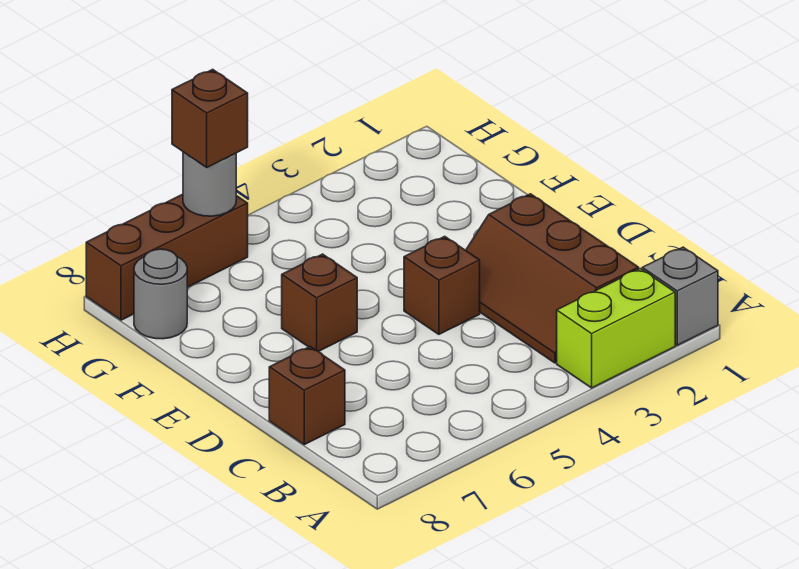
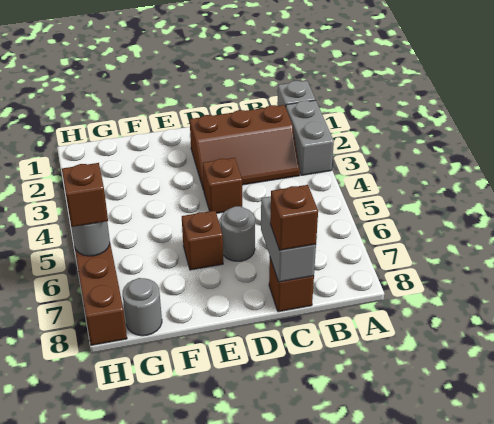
lime brick A2:A3 level 1 -> grey brick A2:A3 level 1
none -> grey brick C7:C8 level 2
none -> brown brick C8 level 3
none -> grey round brick D6 level 1

